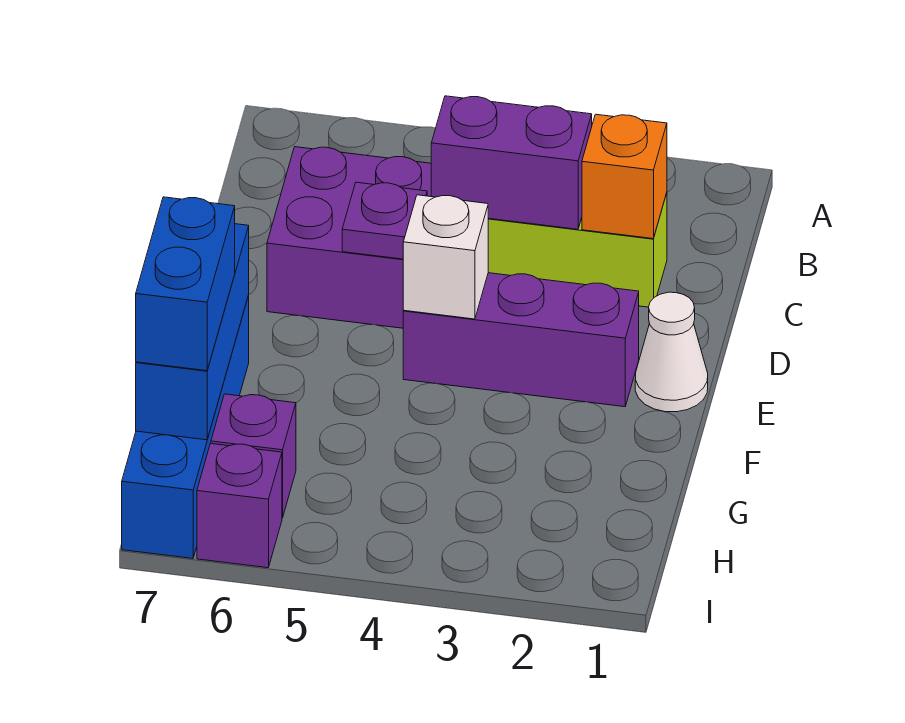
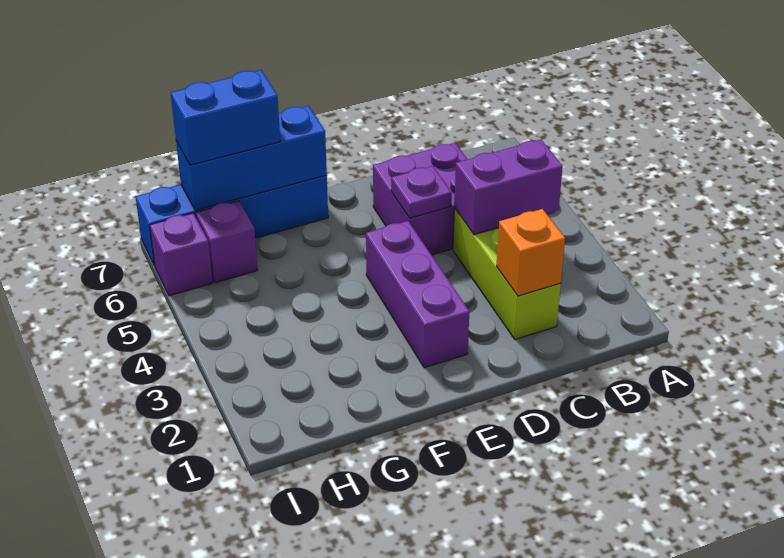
purple brick C3:C4 level 2 -> purple brick B4:C4 level 2
white cone E1 level 1 -> none
white brick E4 level 2 -> none

